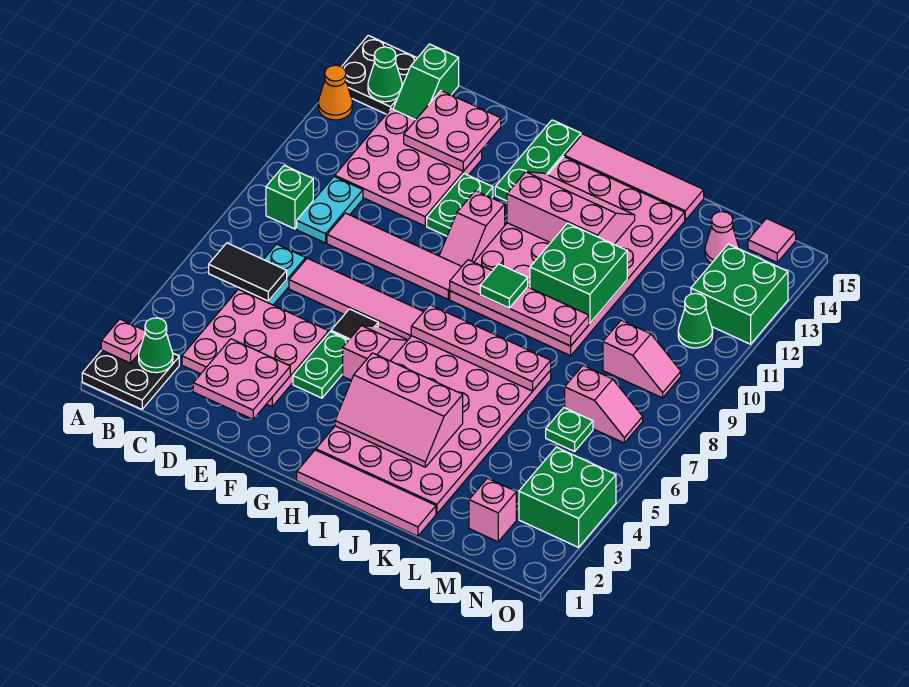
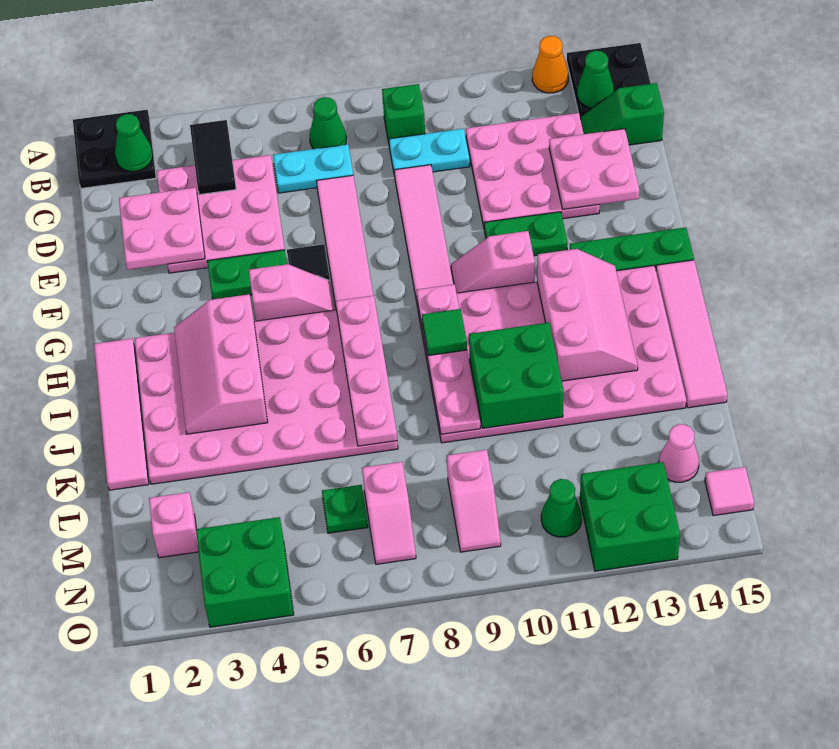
pink plate A2 level 2 -> none
black tile B6:C6 level 2 -> black tile B4:C4 level 2
none -> green cone B7 level 1

